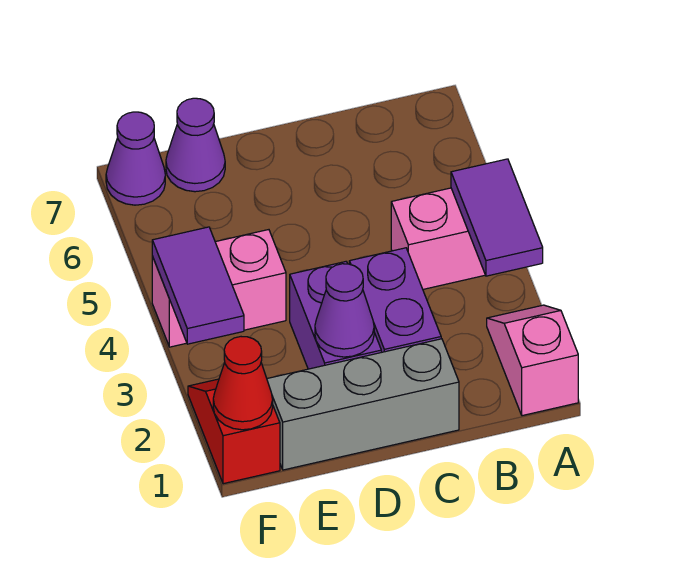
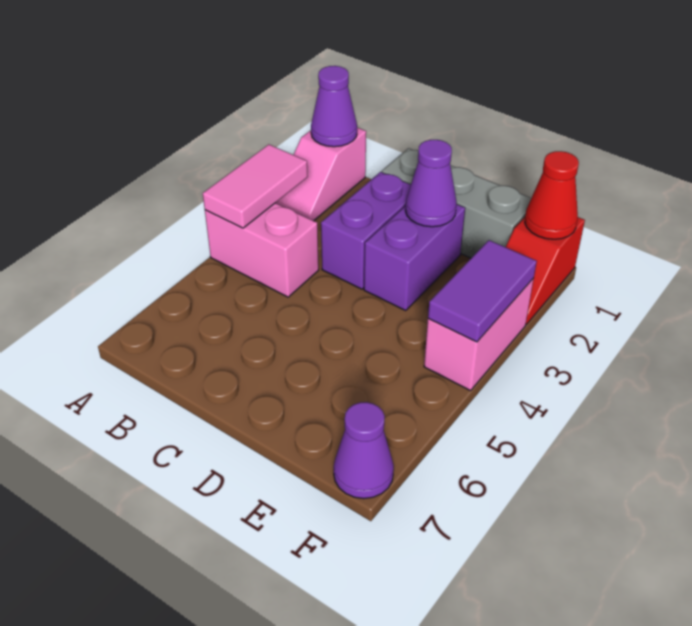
purple tile A3:A4 level 2 -> pink tile A3:A4 level 2
pink brick E4:F4 level 1 -> pink brick F3:F4 level 1
purple cone E7 level 1 -> purple cone A1 level 2

